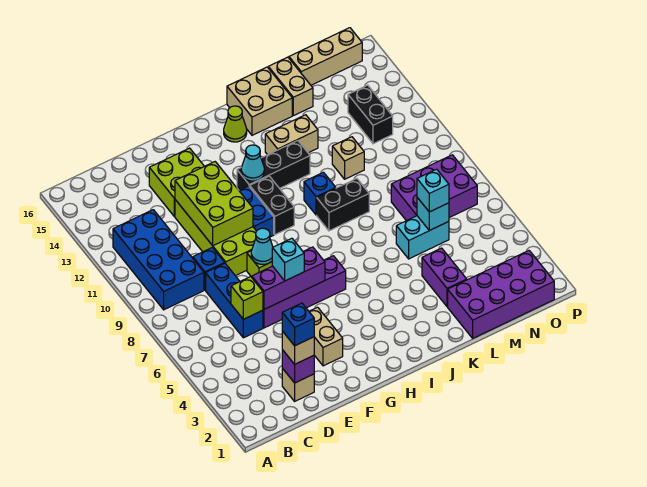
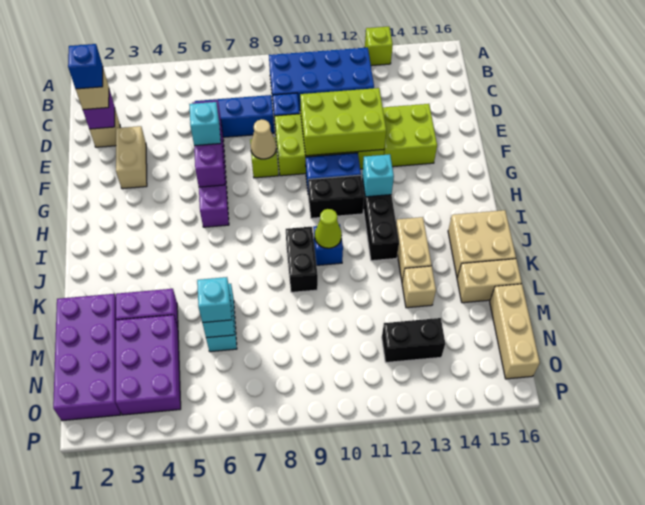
lime brick D6 level 2 -> lime brick A13 level 1
tan brick F3:F4 level 1 -> tan brick E3:F3 level 1
cyan cone F8 level 2 -> tan cone F8 level 2
cyan cone H12 level 2 -> cyan brick H12 level 2
lime cone I15 level 1 -> lime cone J10 level 2
tan brick L11 level 1 -> tan brick L13 level 1
purple brick M7:O8 level 1 -> purple brick M3:O4 level 1

